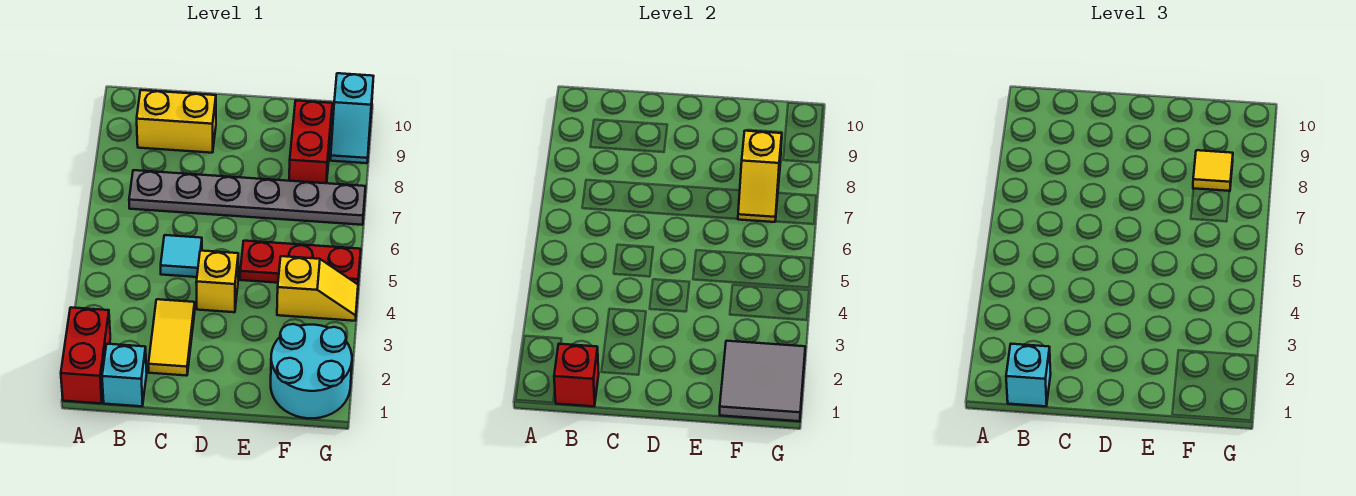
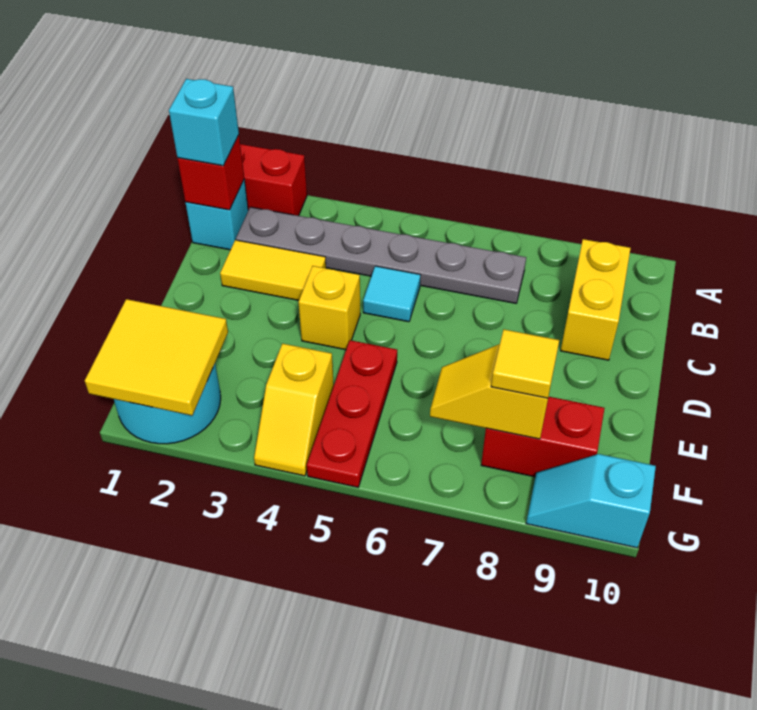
grey plate B7:G7 level 1 -> grey plate B2:B7 level 1
grey tile F1:G2 level 2 -> yellow tile F1:G2 level 2

